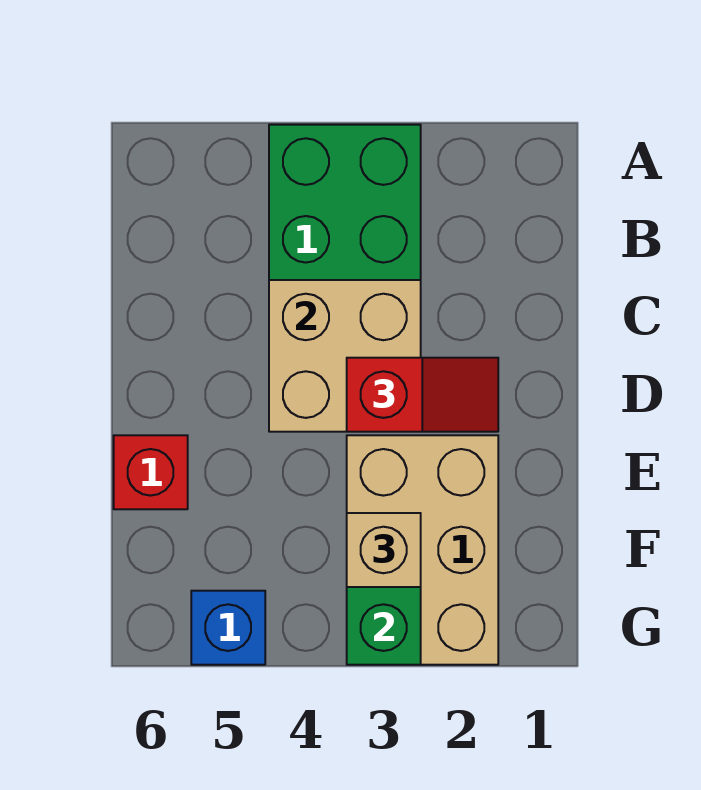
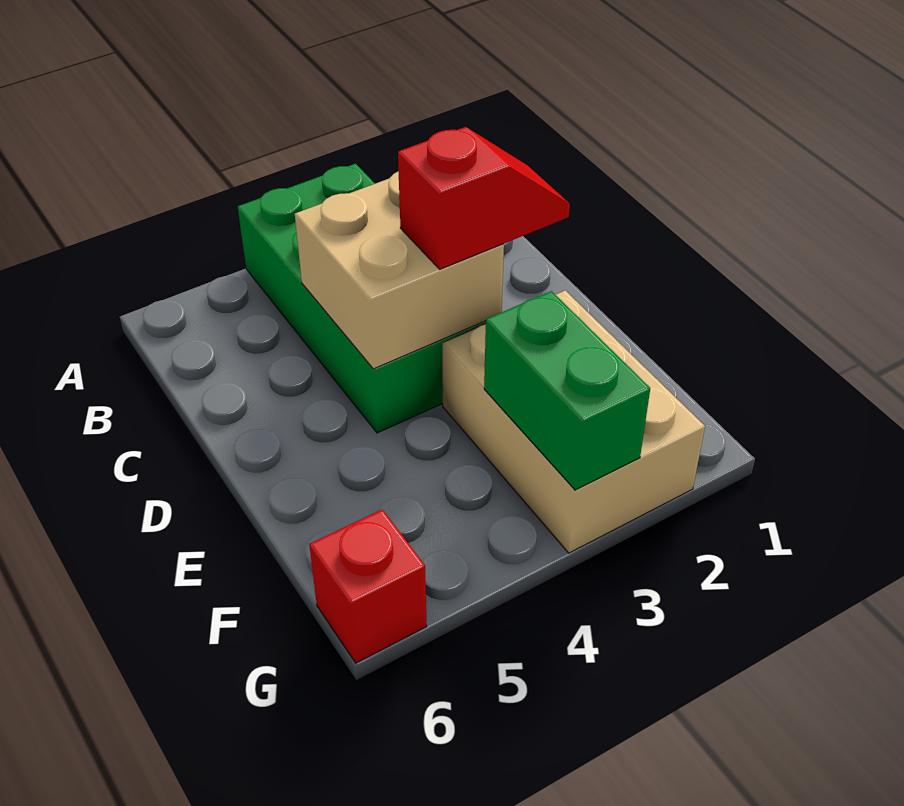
red brick E6 level 1 -> red brick G6 level 1
tan brick F3 level 3 -> none
blue brick G5 level 1 -> none

